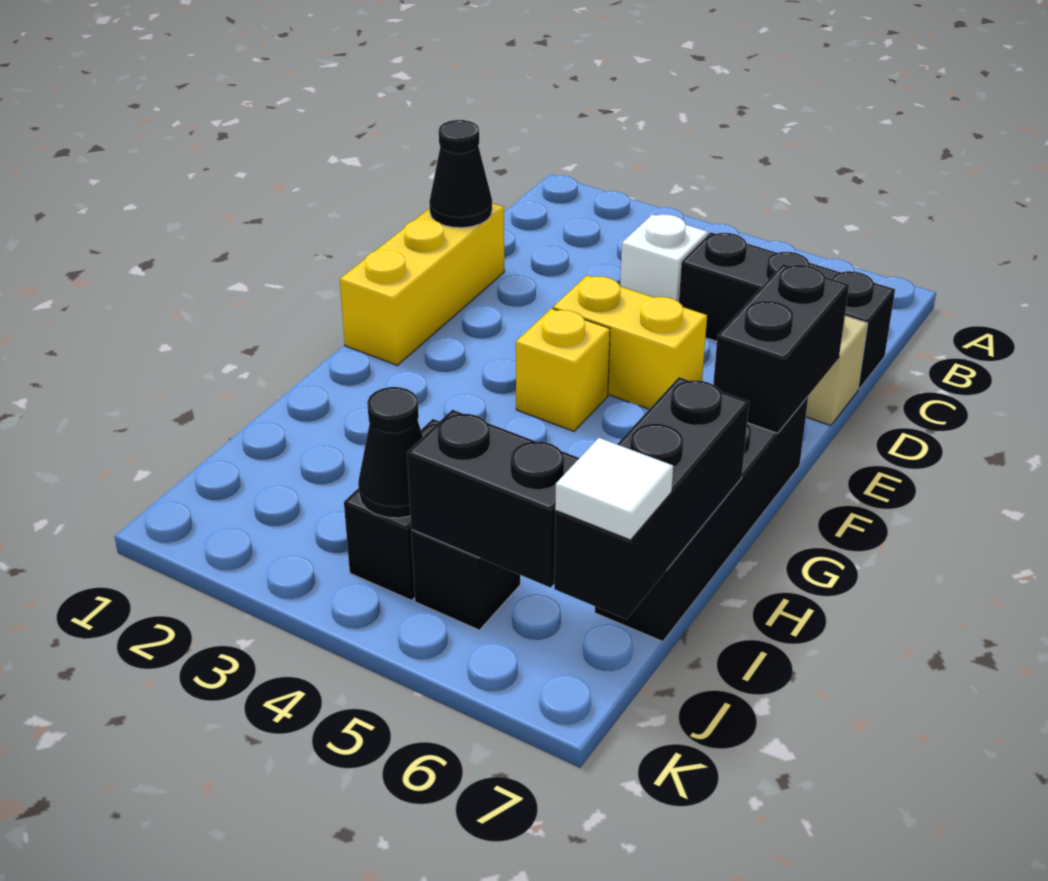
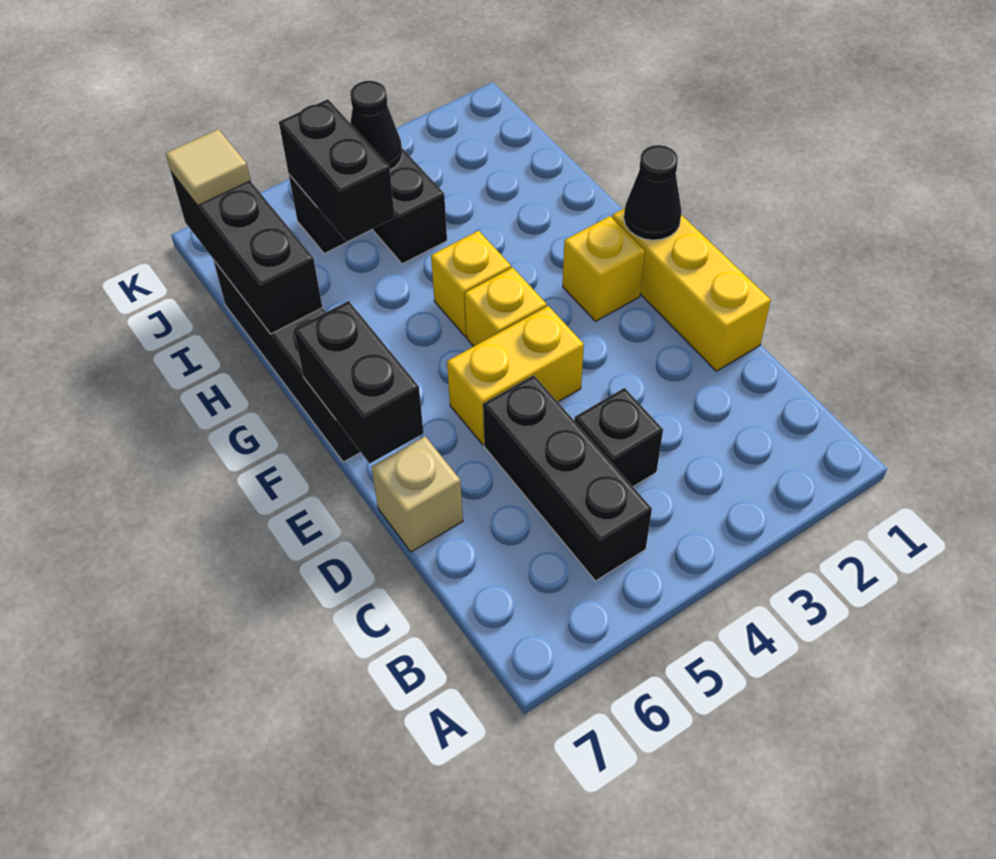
white brick C4 level 1 -> black brick C4 level 1
black brick C5:C7 level 1 -> black brick B5:D5 level 1
black cone D1 level 2 -> black cone F1 level 2
none -> yellow brick F2 level 1
none -> yellow brick G4 level 1
black brick J5:J6 level 2 -> black brick I5:J5 level 2
white tile J7 level 3 -> tan tile J7 level 3

